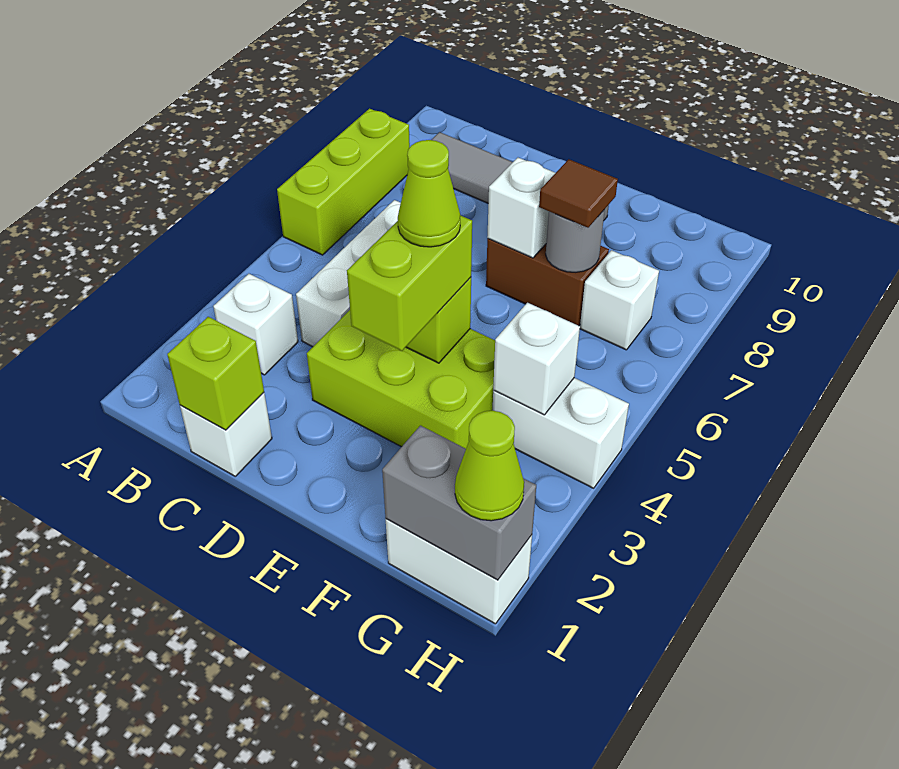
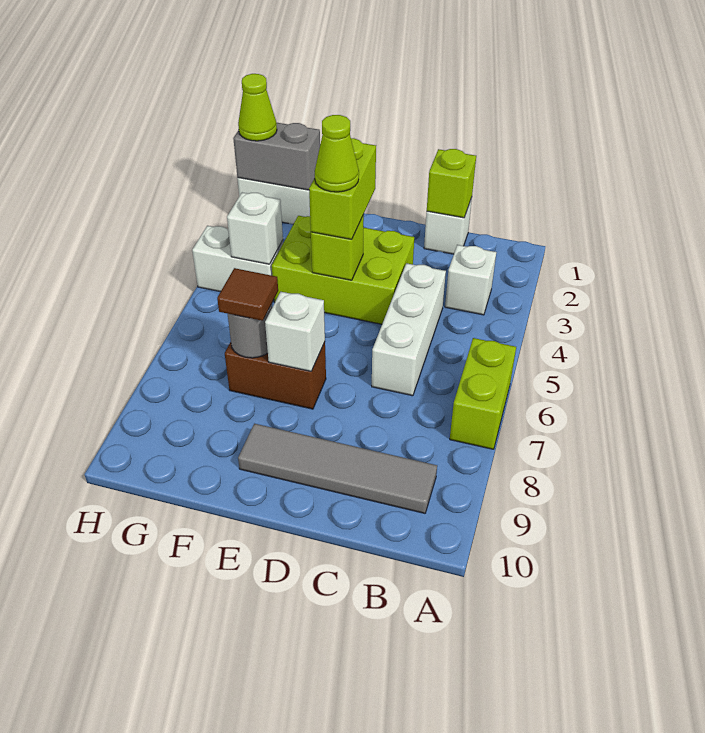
lime brick A6:A8 level 1 -> lime brick A6:A7 level 1
white brick G7 level 1 -> none

